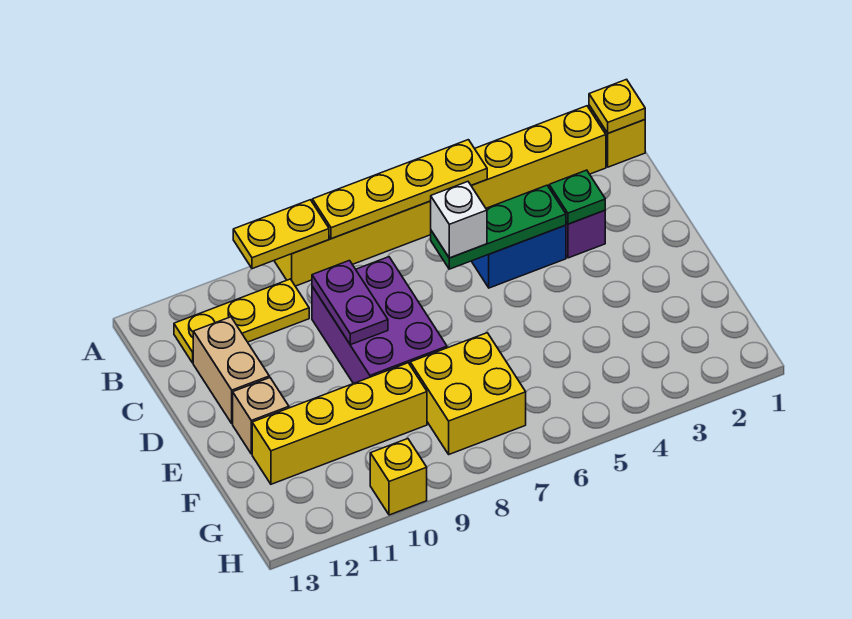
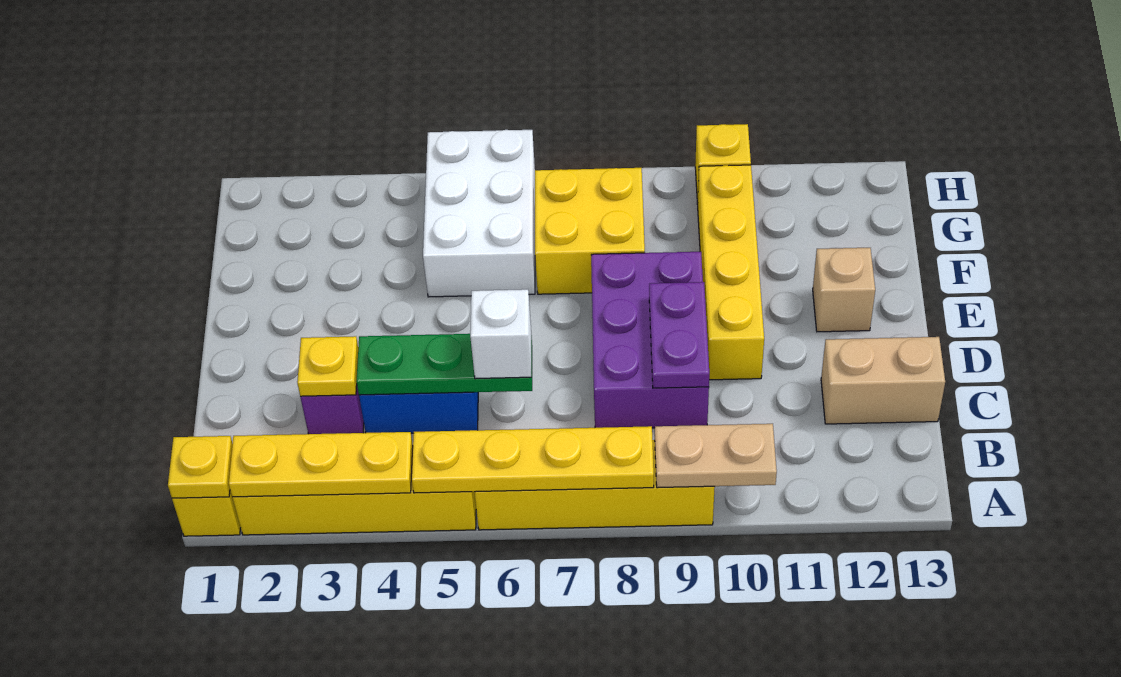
yellow plate A9:A10 level 2 -> tan plate A9:A10 level 2
yellow plate B10:B12 level 1 -> yellow plate A2:A4 level 2
green plate C3 level 2 -> yellow plate C3 level 2
tan brick C12:D12 level 1 -> tan brick C12:C13 level 1
none -> white brick F5:H6 level 1
yellow brick F9:F12 level 1 -> yellow brick D10:G10 level 1

